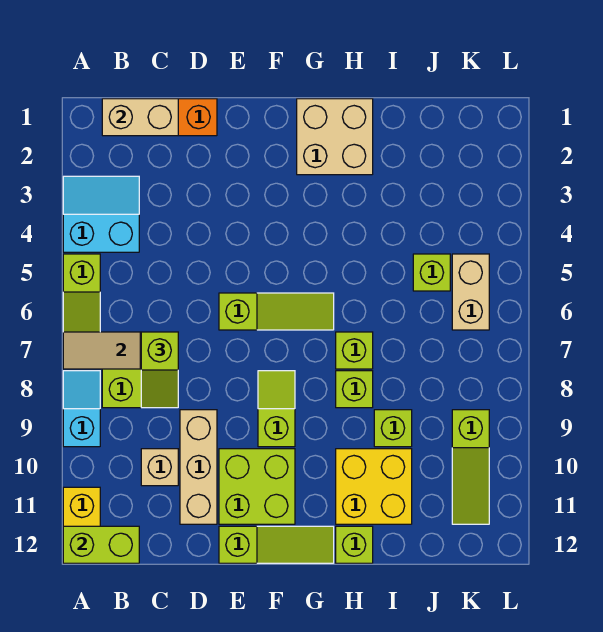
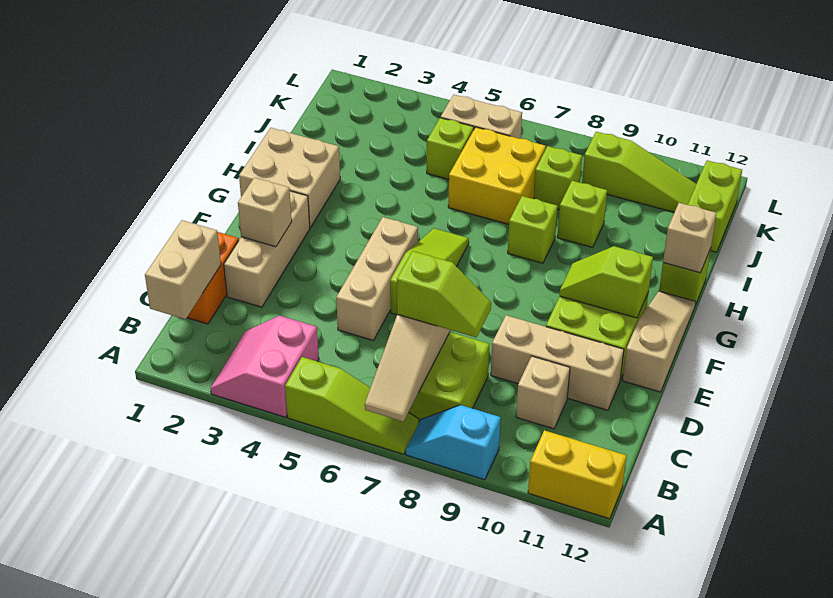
cyan slope A3:B4 level 1 top 4 -> pink slope A3:B4 level 1 top 4
lime brick A12:B12 level 2 -> lime brick J12:K12 level 1
none -> tan brick D2:F2 level 1
none -> tan brick D5:F5 level 1
none -> tan brick E2 level 2
lime slope E12:G12 level 1 top E -> tan slope E12:G12 level 1 top E
lime slope F8:F9 level 1 top 9 -> lime slope F10:F11 level 2 top 11
lime brick H7 level 1 -> lime brick J8 level 1
yellow brick H10:I11 level 1 -> yellow brick I6:J7 level 1
none -> tan brick H12 level 2

